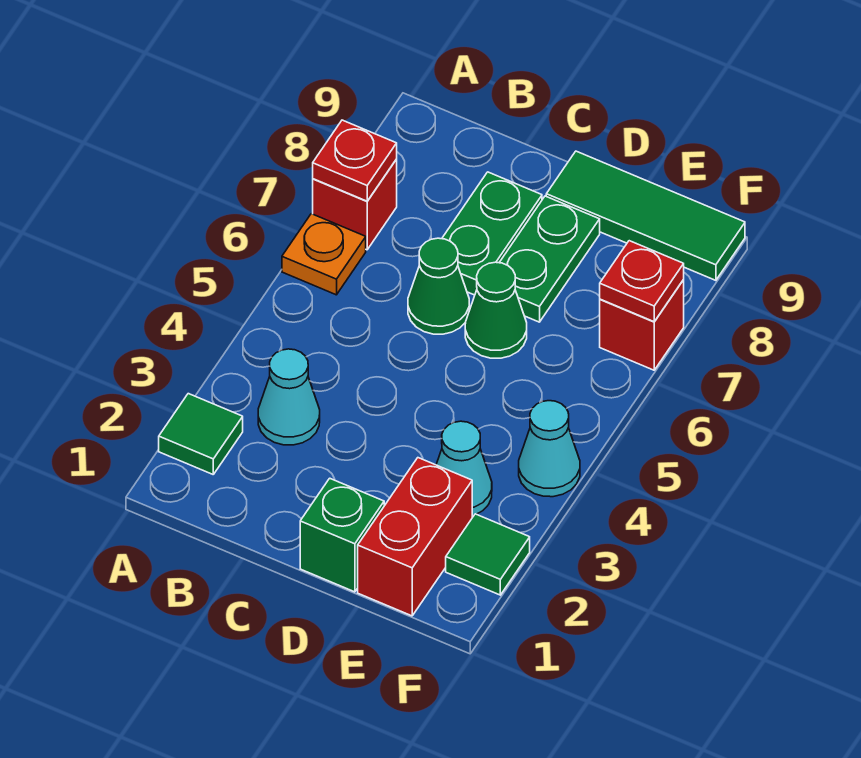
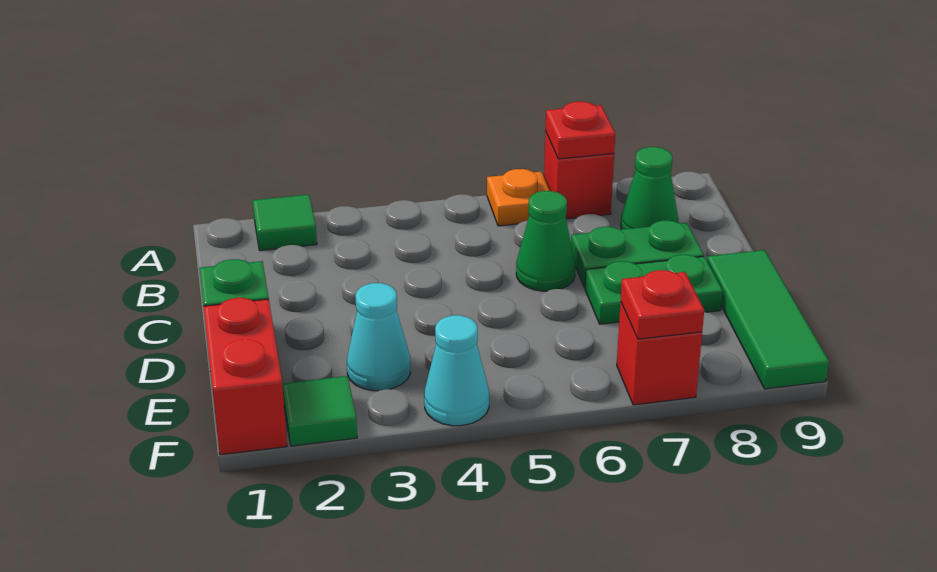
cyan cone B3 level 1 -> none
green cone D6 level 1 -> green cone B8 level 1
red brick E1:E2 level 1 -> red brick E1:F1 level 1

